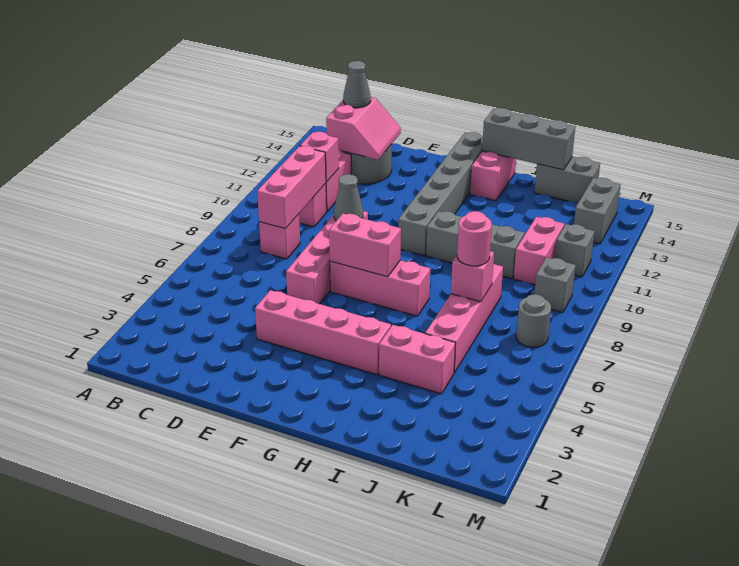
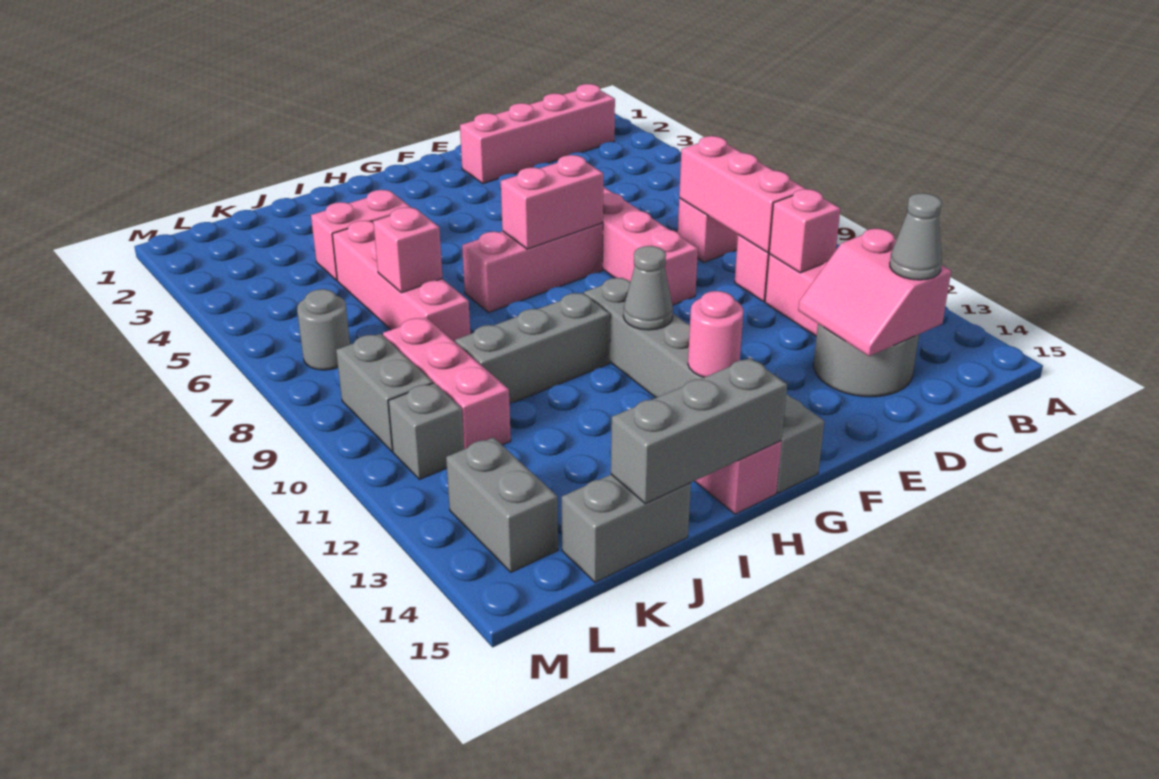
pink brick E4:H4 level 1 -> pink brick B2:E2 level 1
grey cone E9 level 2 -> grey cone G11 level 2
pink round brick J7 level 3 -> pink round brick G13 level 2
pink brick K10:K11 level 1 -> pink brick K9:K11 level 1
grey brick L9 level 1 -> grey brick L9:L10 level 1

